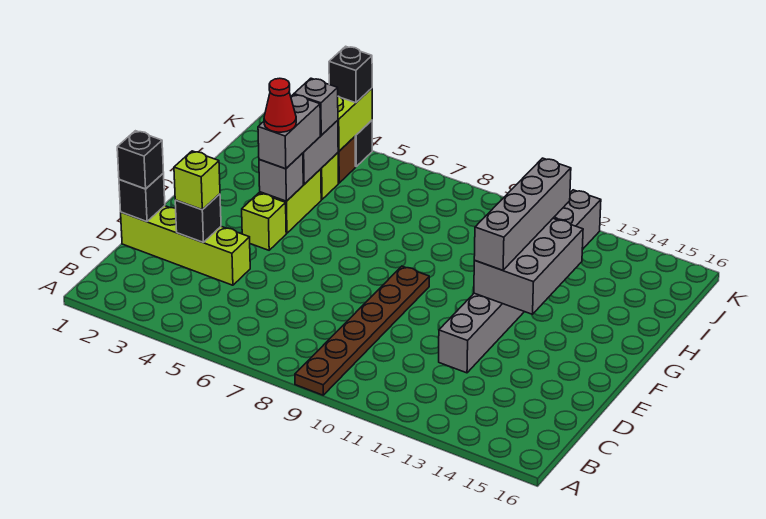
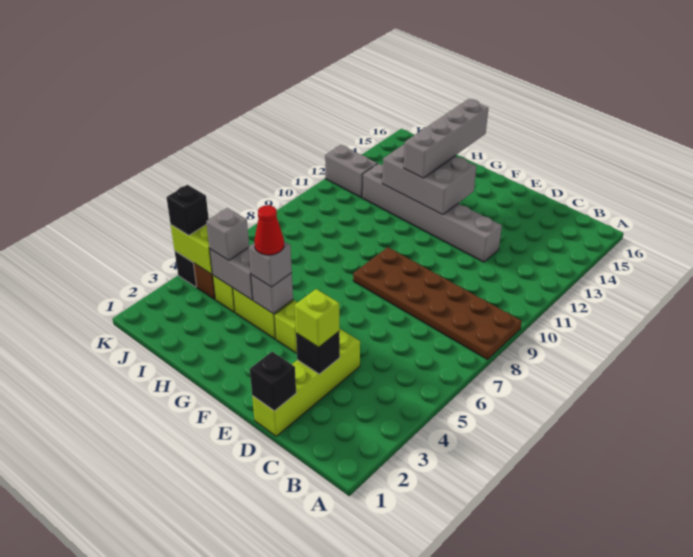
brown plate A9:F9 level 1 -> brown plate A8:F9 level 1
black brick D1 level 3 -> none
grey brick F12:I12 level 3 -> grey brick G12:G15 level 3
grey brick G4:H4 level 3 -> grey brick G4 level 3

